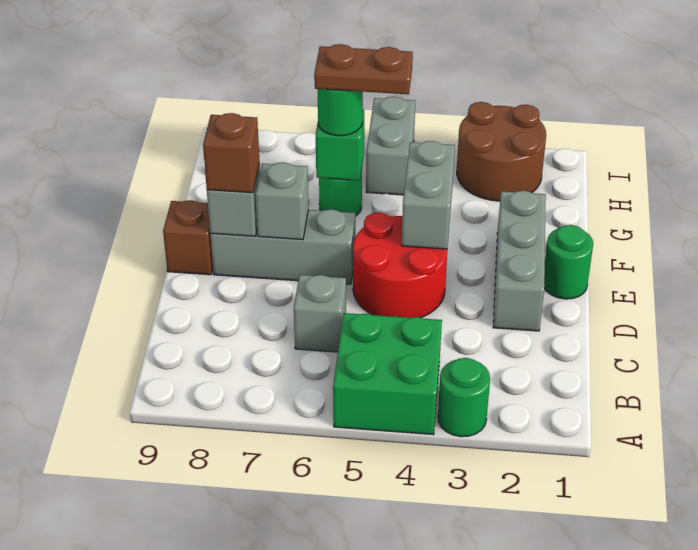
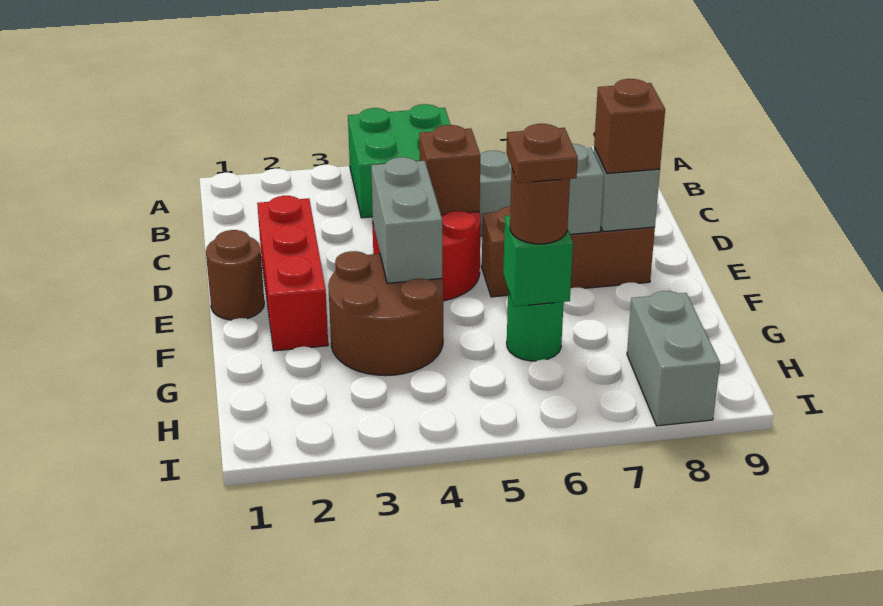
green round brick A3 level 1 -> none
grey brick D2:F2 level 1 -> red brick D2:F2 level 1
green round brick E1 level 1 -> brown round brick E1 level 1
grey brick E6:E8 level 1 -> brown brick E6:E8 level 1
brown brick E9 level 1 -> brown brick D5 level 2
brown plate G5:G6 level 4 -> brown plate G6 level 4
green round brick G6 level 3 -> brown round brick G6 level 3
brown round brick H2:I3 level 1 -> brown round brick F3:G4 level 1
grey brick H5:I5 level 1 -> grey brick H8:I8 level 1

